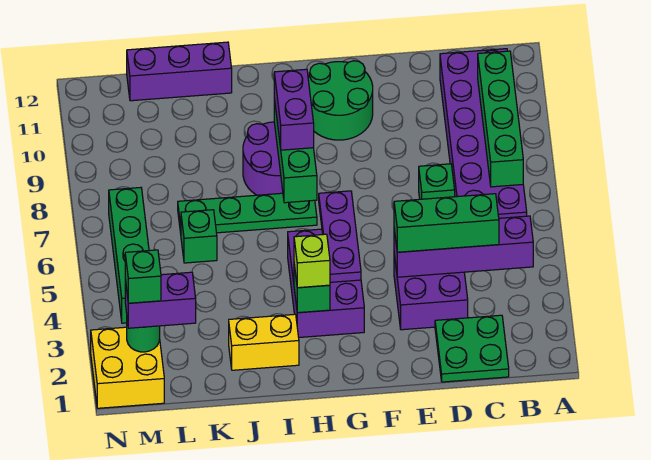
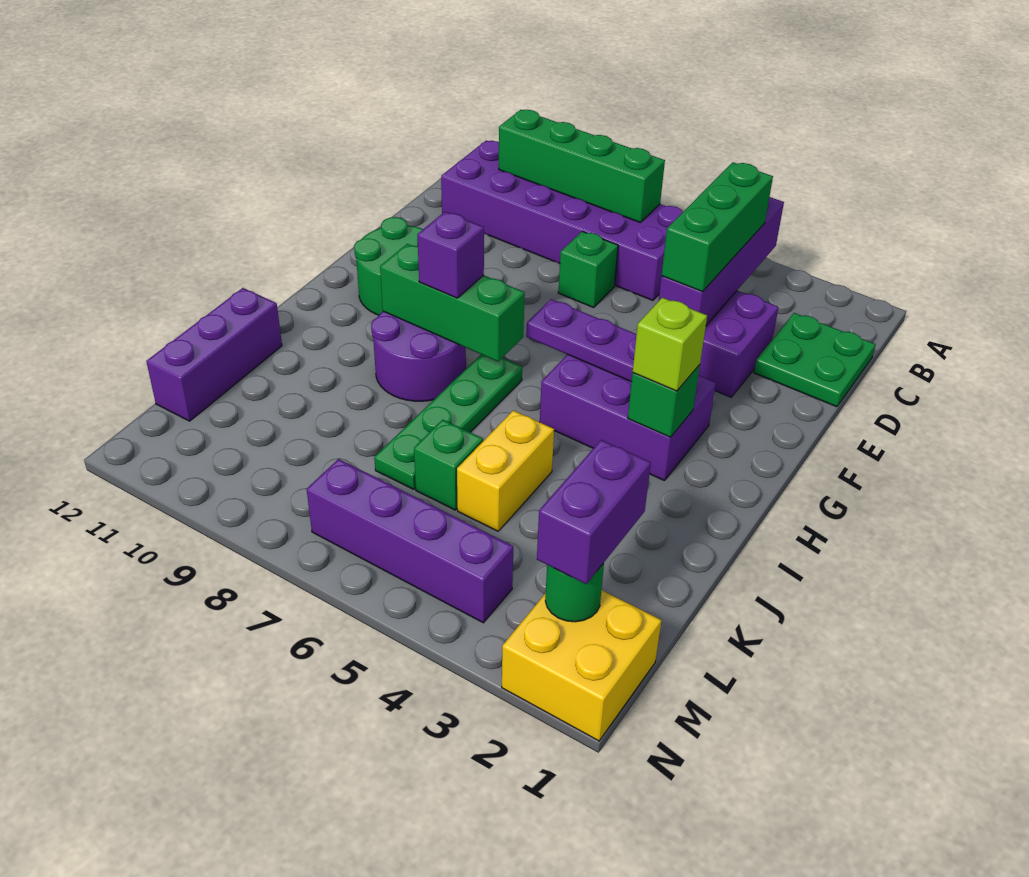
purple brick H8:H9 level 3 -> purple brick H8 level 3
yellow brick I2:J2 level 1 -> yellow brick J5:K5 level 1
green brick M2 level 4 -> none
green brick M4:M7 level 1 -> purple brick M4:M7 level 1

